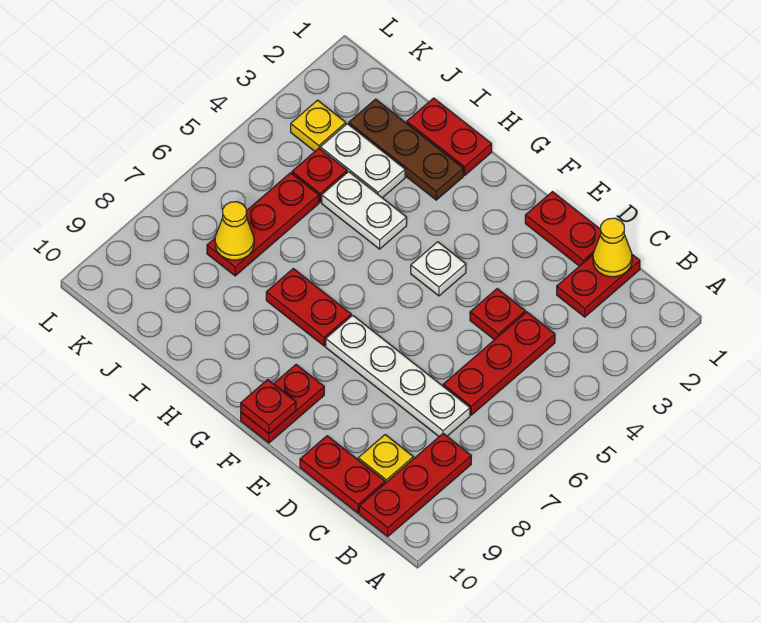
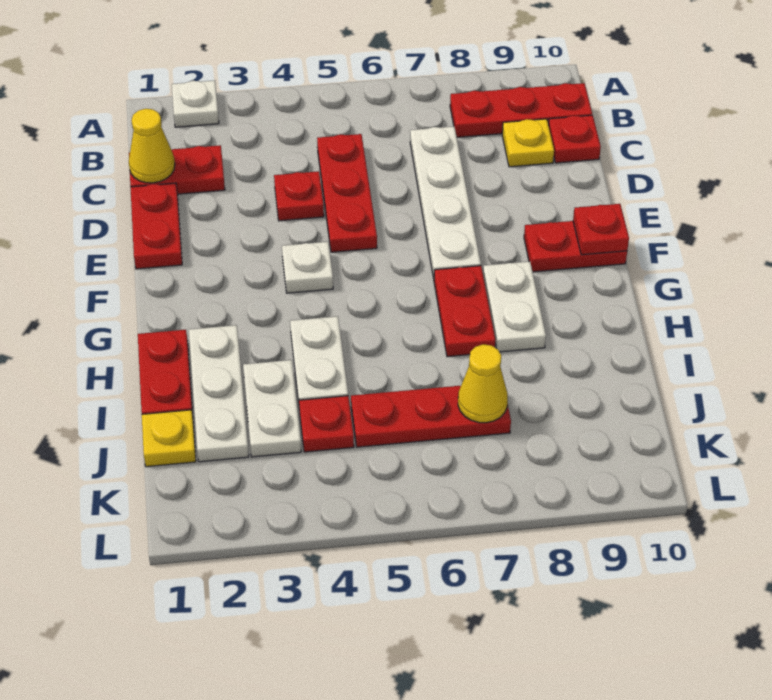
none -> white plate A2 level 1
red plate C4:C6 level 1 -> red plate C5:E5 level 1
red plate C10:D10 level 1 -> red plate C10 level 1
none -> white plate G8:H8 level 1
brown plate H2:J2 level 1 -> white plate H2:J2 level 1
yellow plate K3 level 1 -> yellow plate J1 level 1

